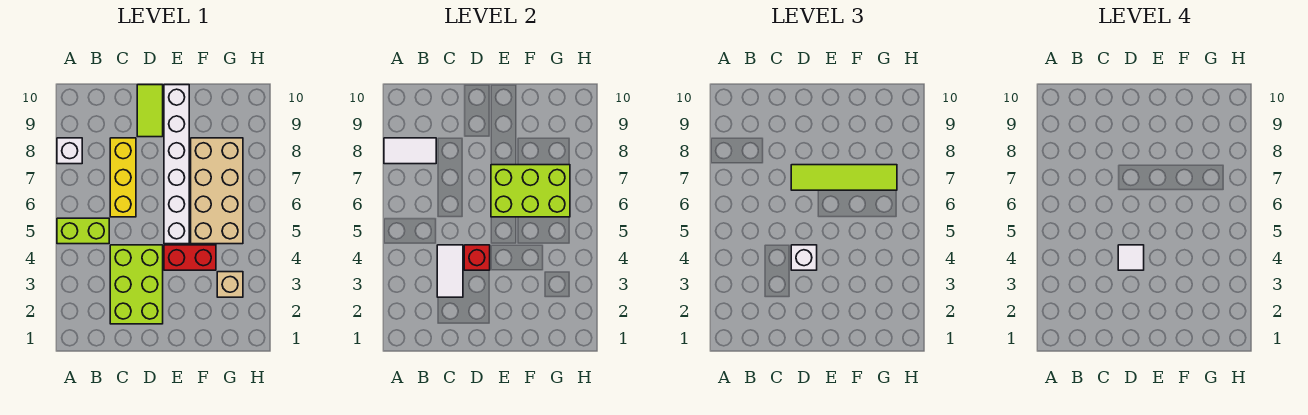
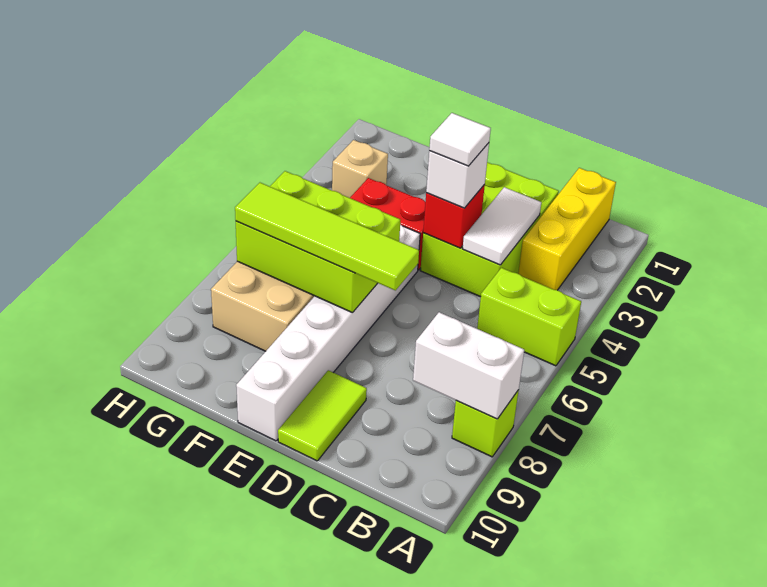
white brick A8 level 1 -> lime brick A8 level 1
white tile A8:B8 level 2 -> white brick A8:B8 level 2
yellow brick C6:C8 level 1 -> yellow brick B1:B3 level 1

